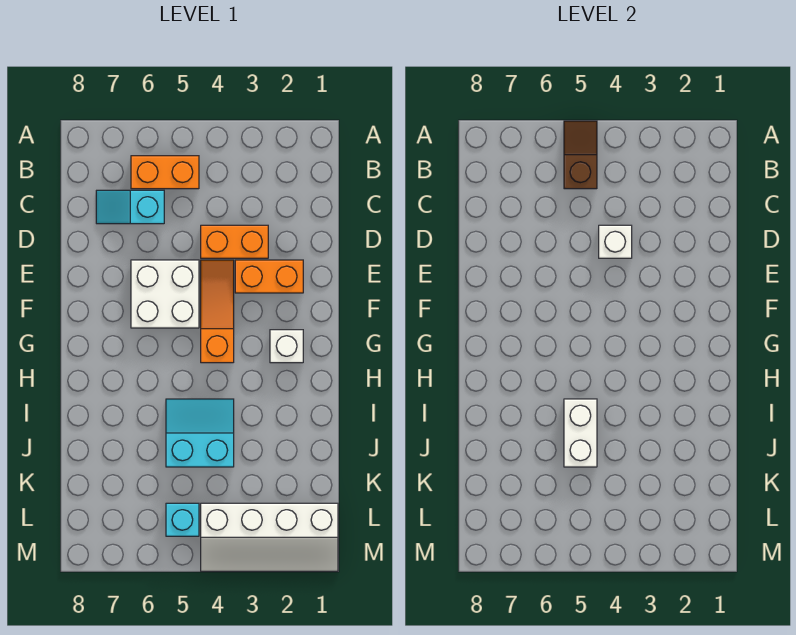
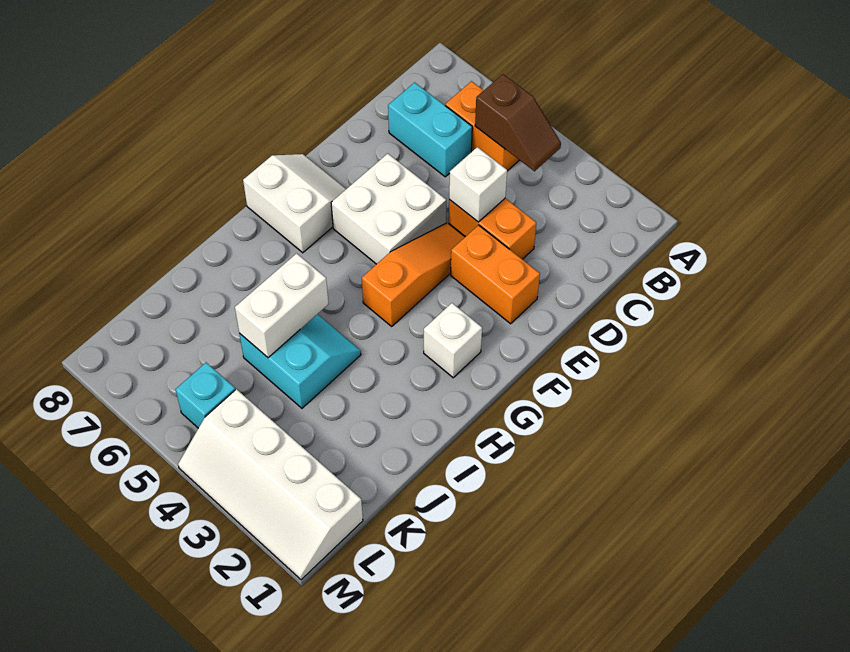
brown slope A5:B5 level 2 top B -> brown slope B4:B5 level 2 top 5
cyan slope C6:C7 level 1 top 6 -> cyan brick C6:C7 level 1
none -> white slope F7:G8 level 1 top G

